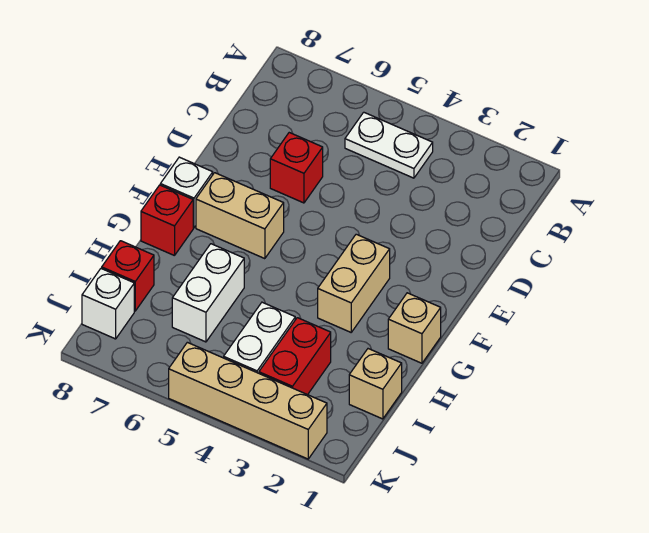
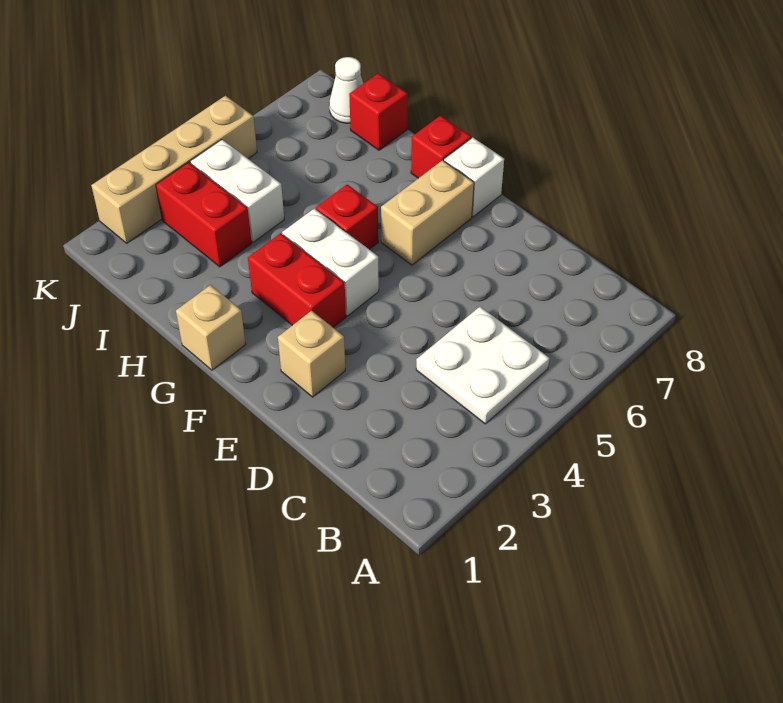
white plate B4:B5 level 1 -> white plate B4:C5 level 1
red brick D6 level 1 -> red brick G5 level 1
tan brick F3:G3 level 1 -> red brick F3:G3 level 1
white brick H6:I6 level 1 -> white brick F4:G4 level 1
tan brick I1 level 1 -> tan brick E2 level 1
white brick J8 level 1 -> white cone J8 level 1

